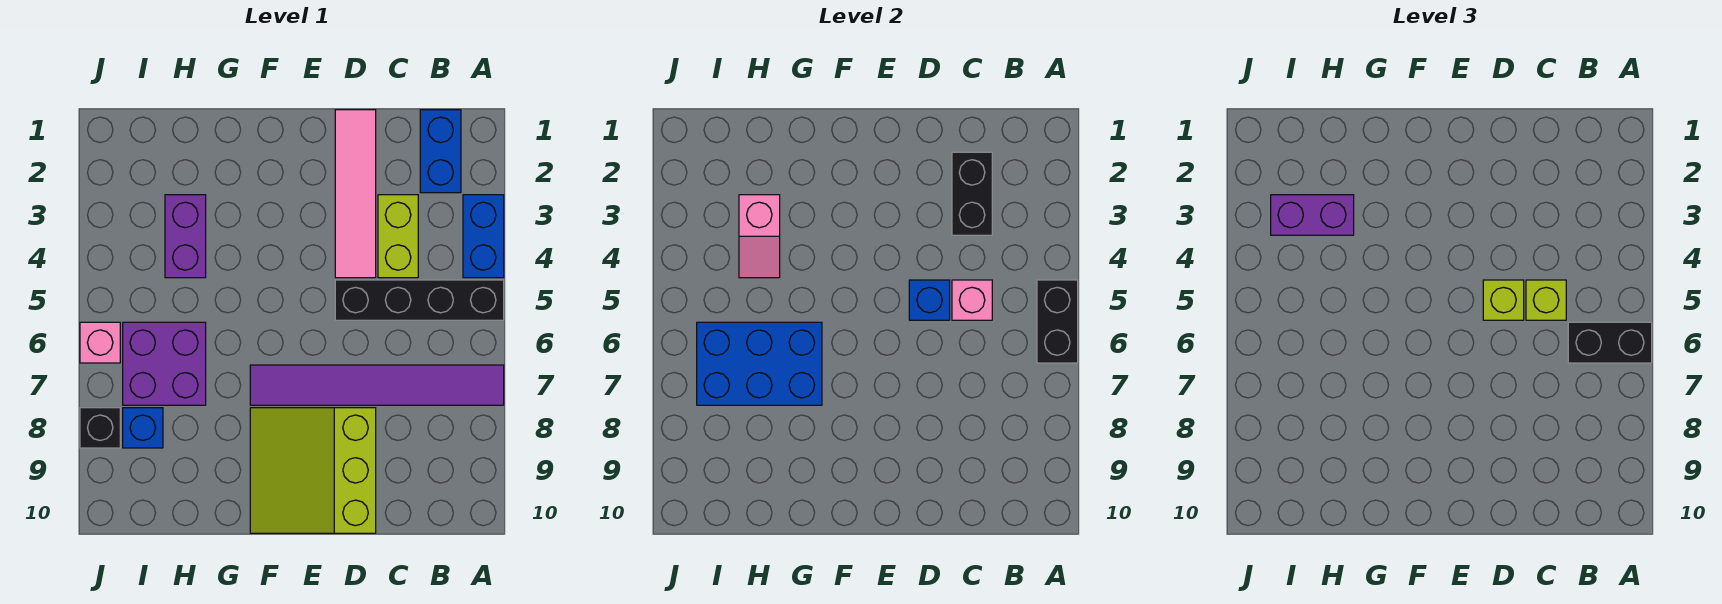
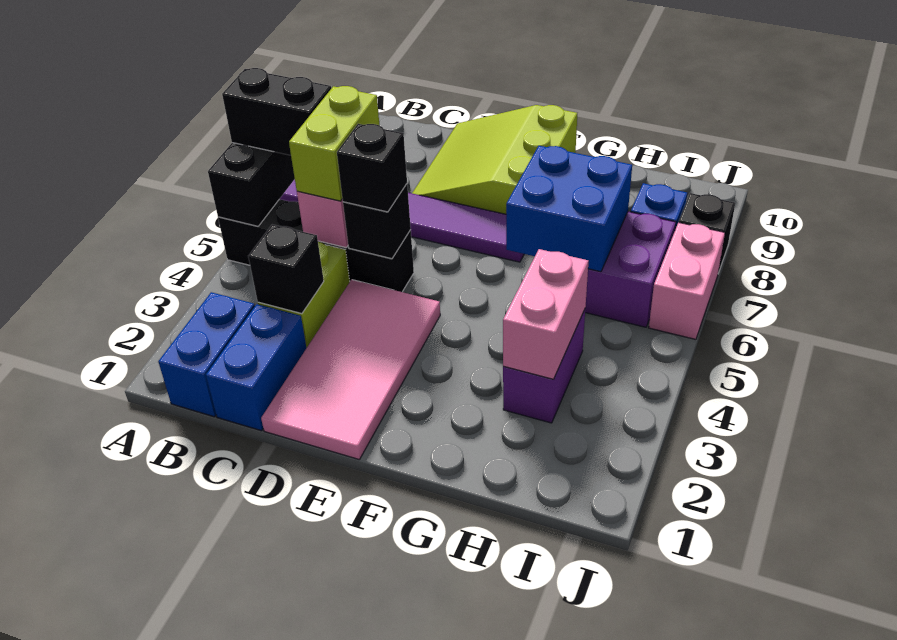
blue brick A3:A4 level 1 -> blue brick C1:C2 level 1
black brick C2:C3 level 2 -> black brick C3 level 2
lime brick C5 level 3 -> lime brick C5:C6 level 3
pink tile D1:D4 level 1 -> pink tile D1:E4 level 1
blue brick D5 level 2 -> black brick D5 level 2
lime brick D5 level 3 -> black brick D5 level 3
lime slope D8:F10 level 1 top D -> lime slope D8:F10 level 1 top F
blue brick G6:I7 level 2 -> blue brick G6:H7 level 2
pink slope H3:H4 level 2 top 3 -> pink brick H3:H4 level 2
purple brick H3:I3 level 3 -> none
pink brick J6 level 1 -> pink brick J6:J7 level 1

